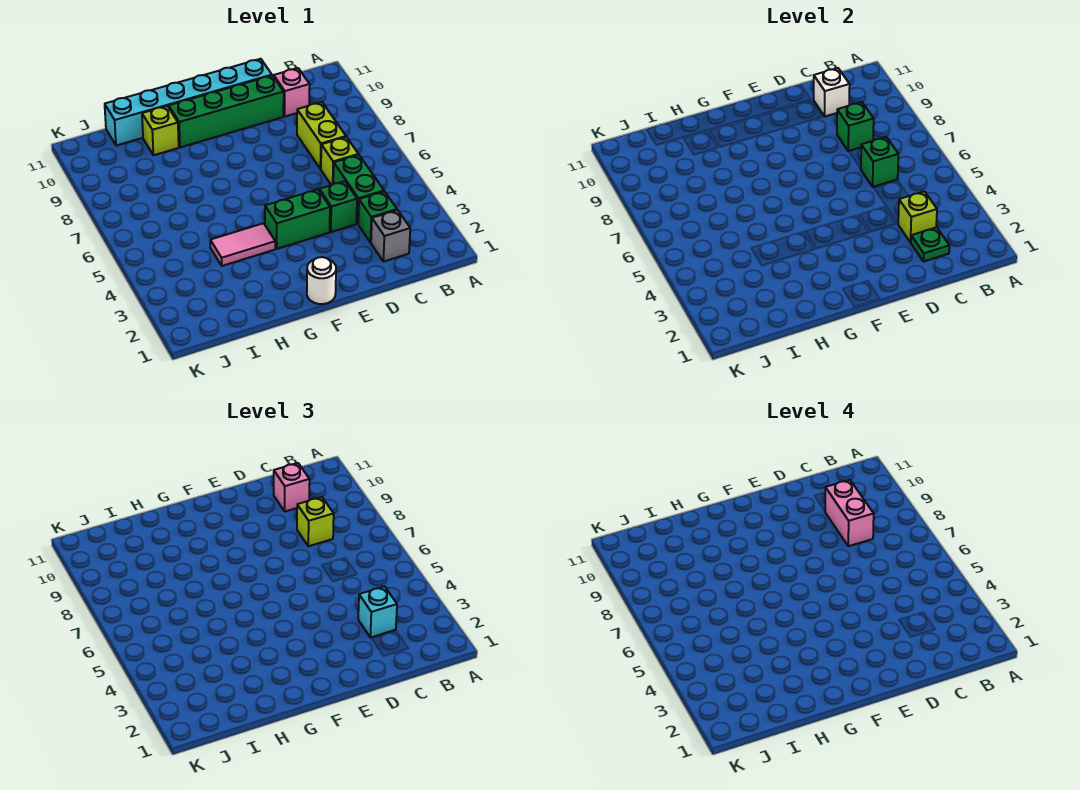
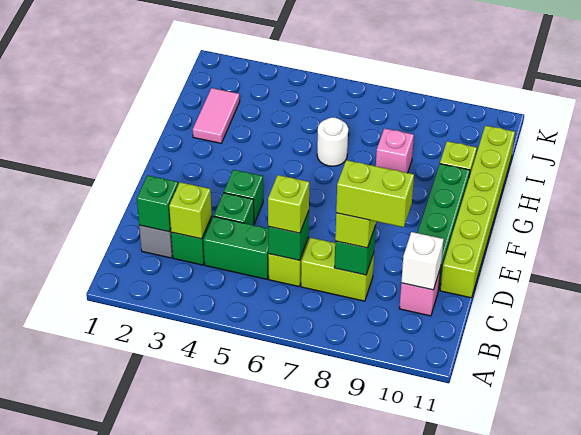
green plate C2 level 2 -> green brick C2 level 2
cyan brick C3 level 3 -> none
none -> lime brick C6 level 3
pink brick C8:C9 level 4 -> lime brick C8:C9 level 4
pink brick C10 level 3 -> pink brick H8 level 1
cyan brick D11:I11 level 1 -> lime brick D11:I11 level 1
green brick E4:F4 level 1 -> green brick E4 level 1
white round brick F1 level 1 -> white round brick H6 level 1
pink tile G4:H4 level 1 -> pink tile H2:I2 level 1

